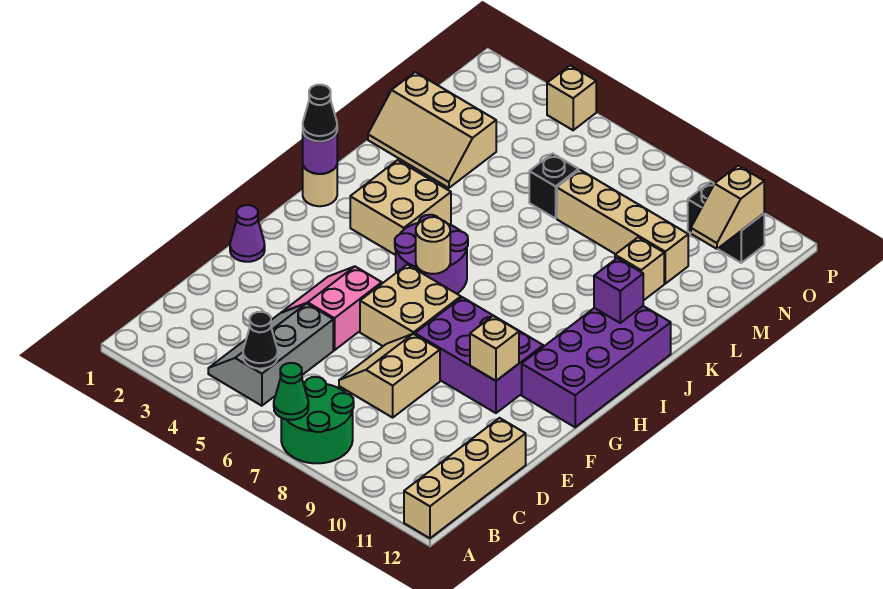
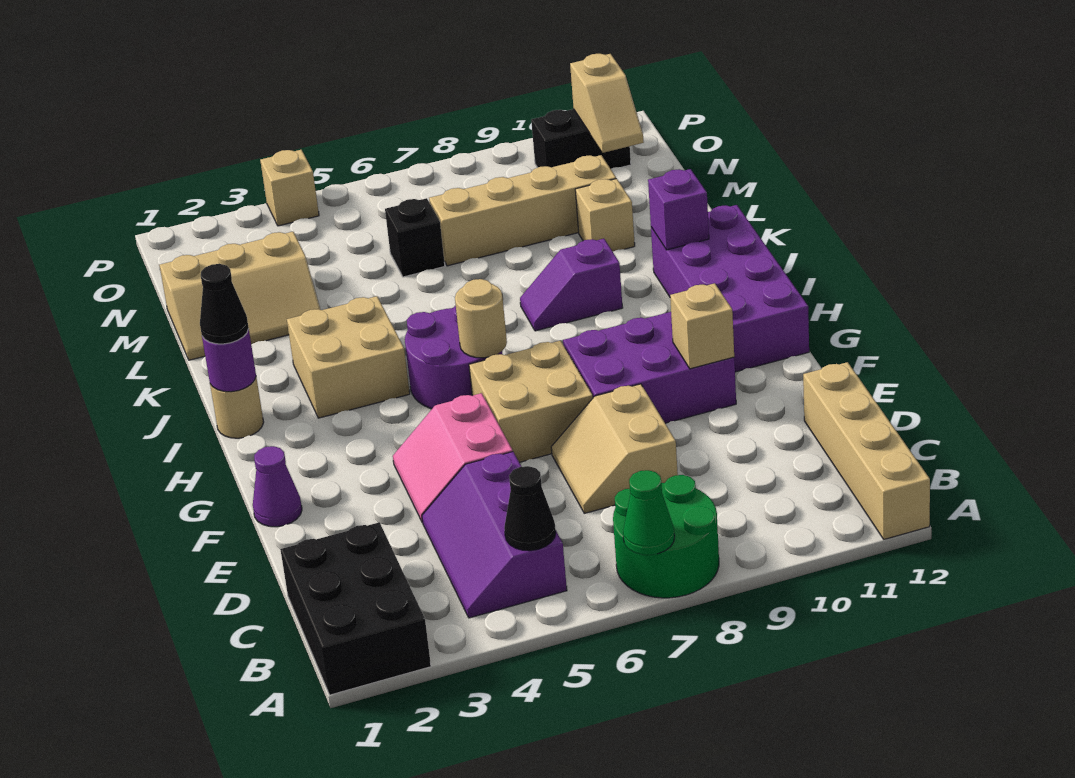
none -> black brick A1:C2 level 1
grey slope B4:D5 level 1 top 5 -> purple slope B4:D5 level 1 top 5
none -> purple slope J8:J9 level 1 top 9

